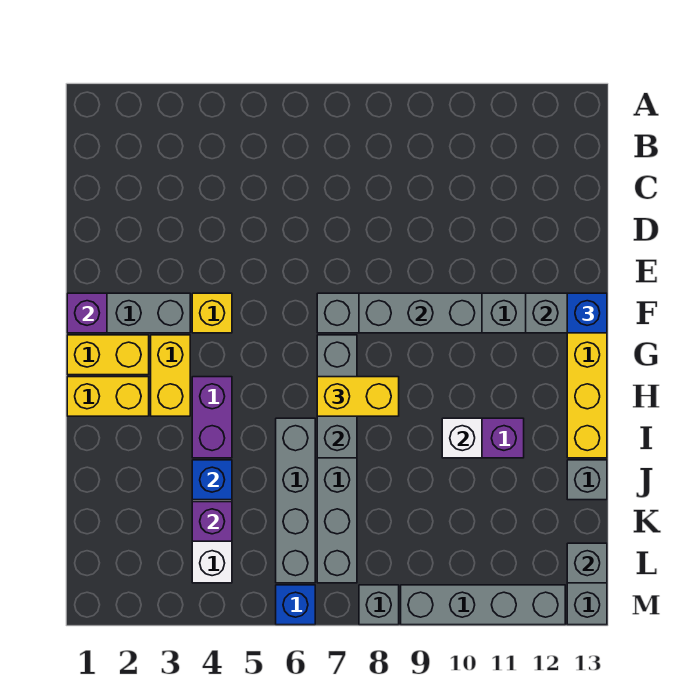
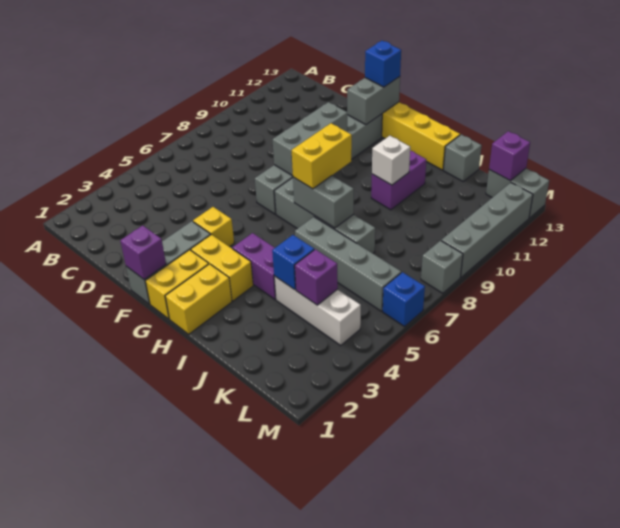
grey brick G7:L7 level 1 -> grey brick G7:J7 level 1
grey brick L13 level 2 -> purple brick L13 level 2

